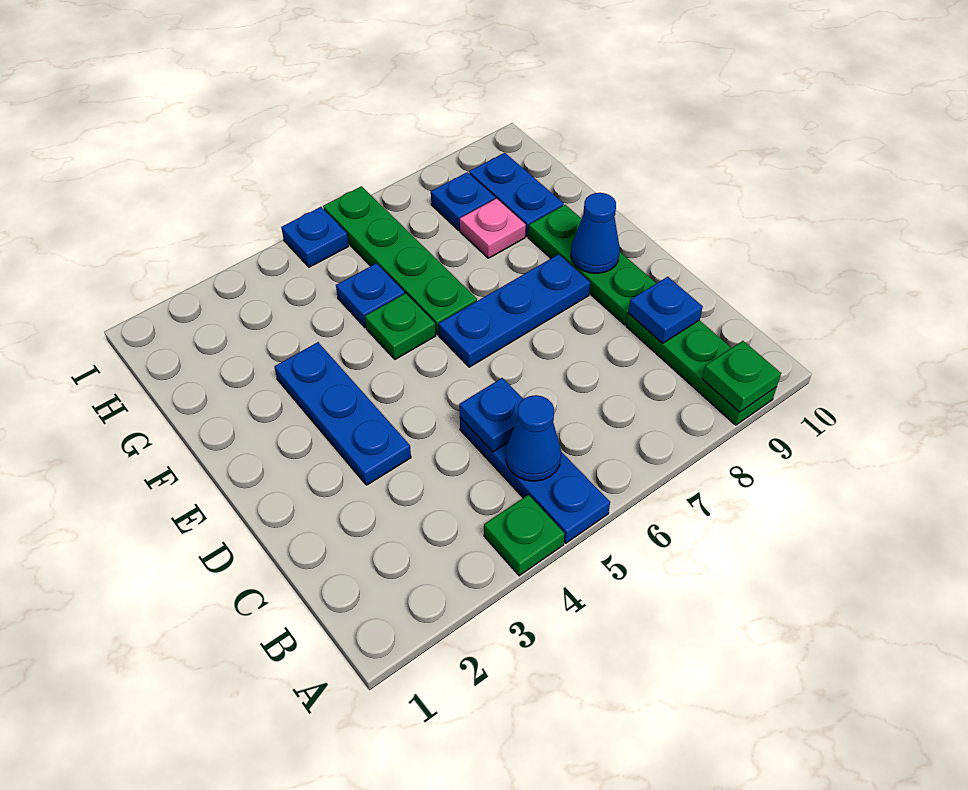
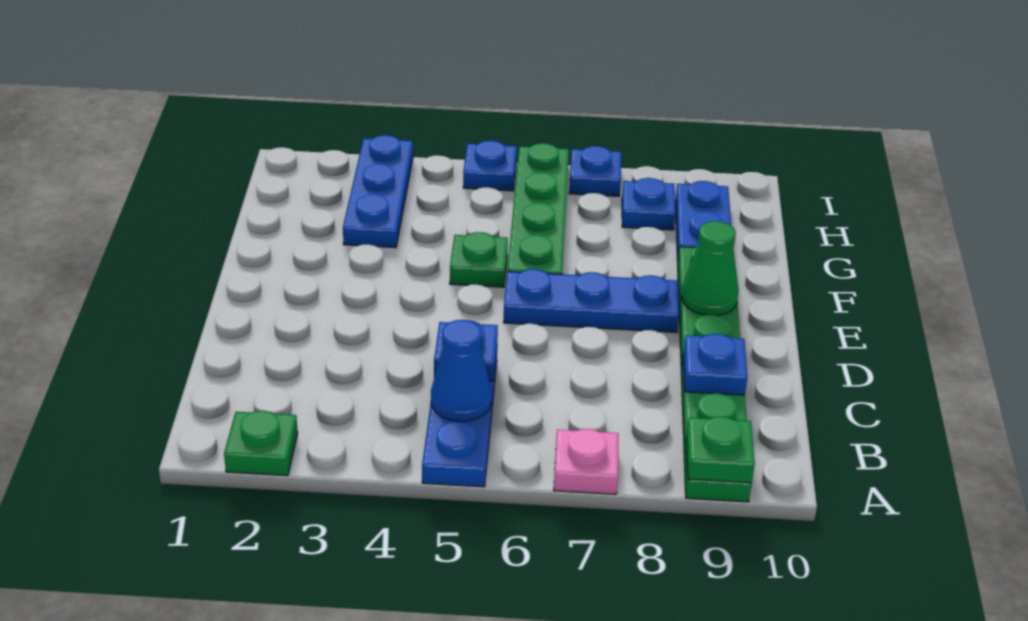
green plate A4 level 1 -> green plate A2 level 1
blue plate D3:F3 level 1 -> blue plate G3:I3 level 1
blue cone E9 level 2 -> green cone E9 level 2
blue plate G5 level 1 -> blue plate I7 level 1
pink plate G8 level 1 -> pink plate A7 level 1

